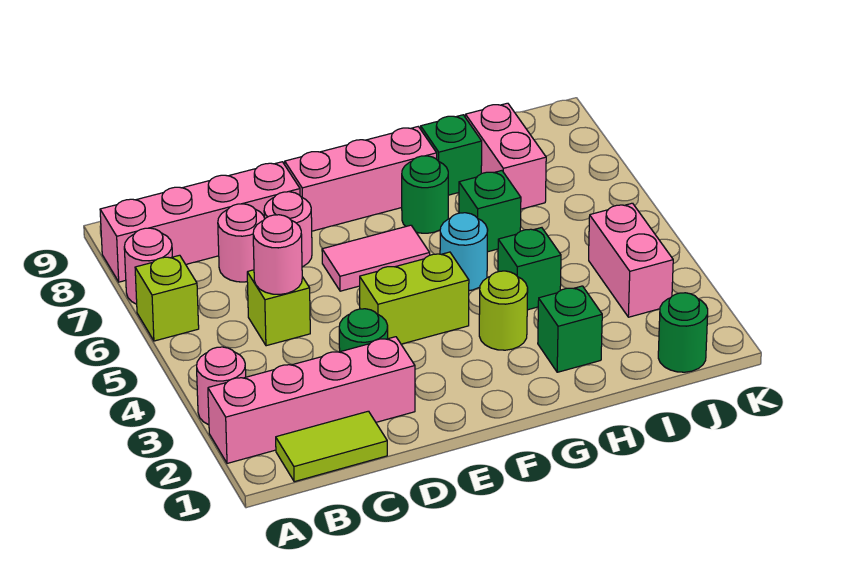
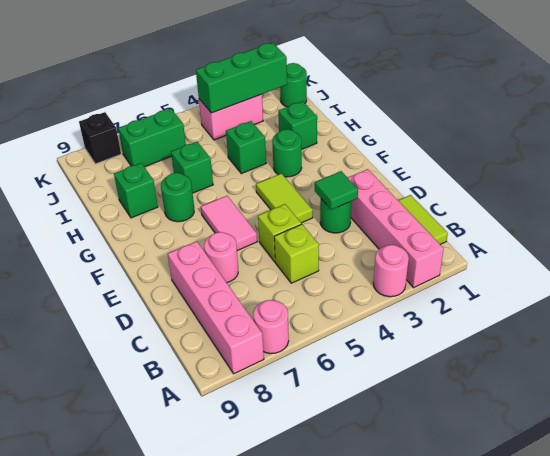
lime brick A6 level 1 -> lime brick D5 level 1
pink round brick C5 level 2 -> none
pink round brick C7 level 1 -> none
none -> green tile D3 level 2
lime brick E4:F4 level 1 -> lime tile E4:F4 level 1
pink brick E8:G8 level 1 -> none
lime round brick G3 level 1 -> green round brick G3 level 1
cyan round brick G5 level 1 -> none
pink brick I7:I8 level 1 -> none
none -> green brick J2:J4 level 2
none -> green brick J6:J7 level 1
none -> black brick K8 level 1

